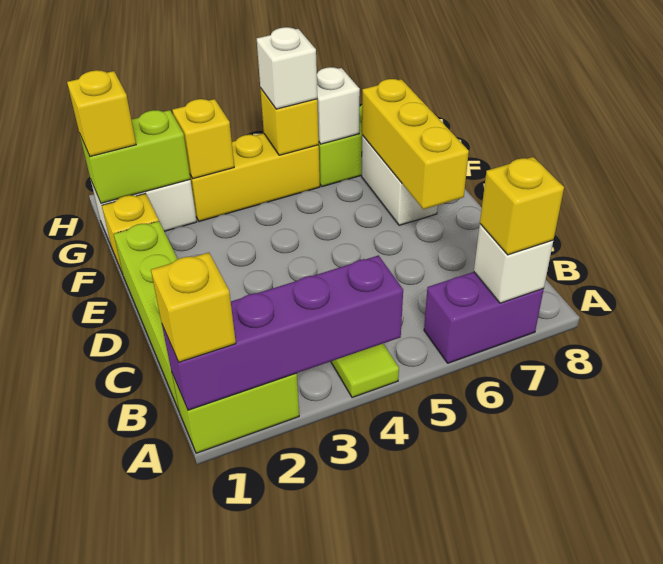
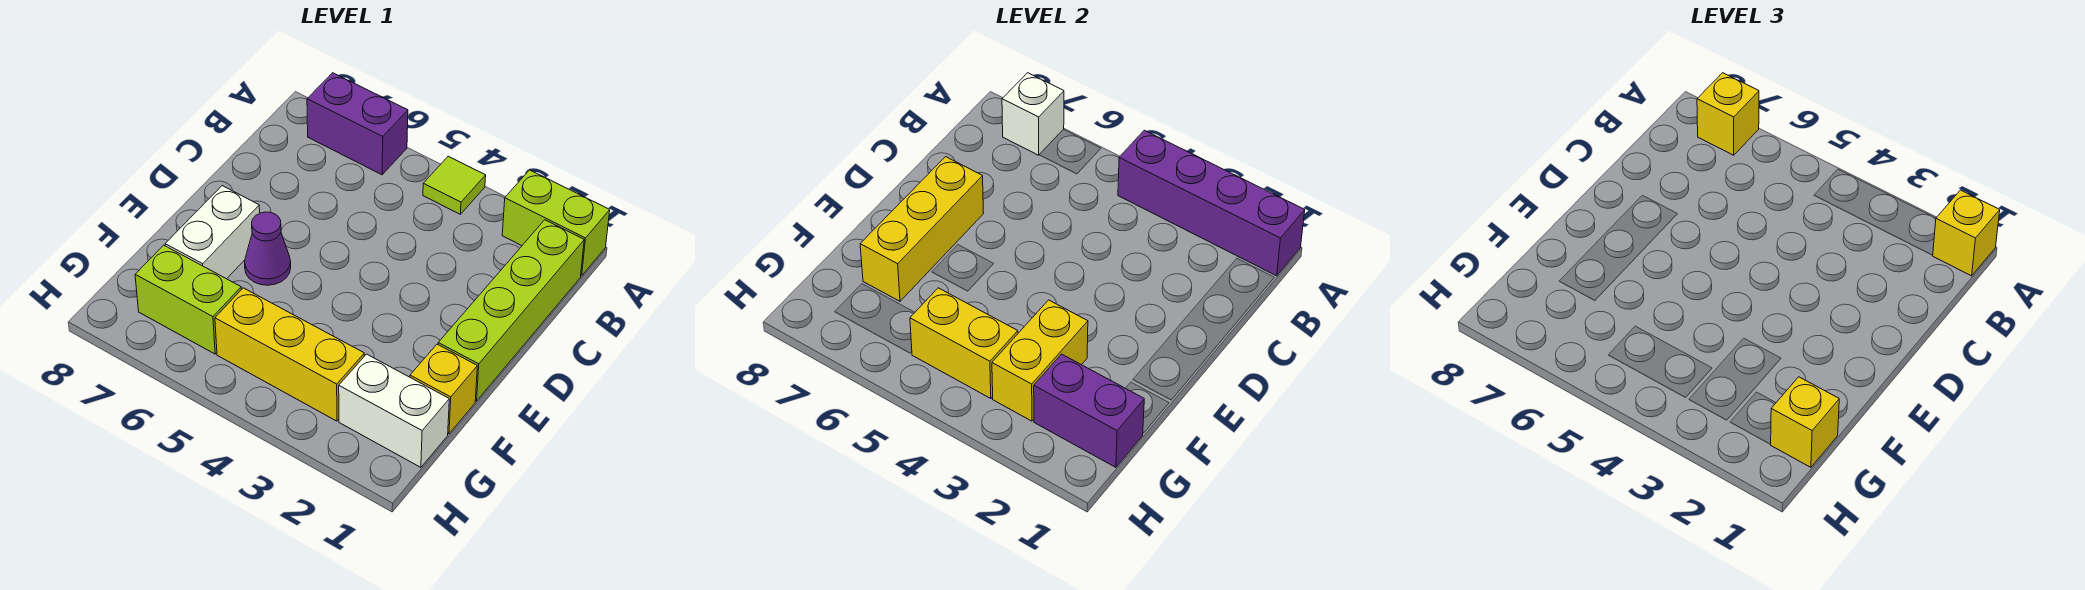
none -> purple cone E6 level 1
lime brick G1:G2 level 2 -> purple brick G1:G2 level 2
yellow brick G3 level 2 -> yellow brick F3:G3 level 2
yellow brick G5 level 2 -> yellow brick G4:G5 level 2
white brick G5 level 3 -> none
white brick G6 level 2 -> none

